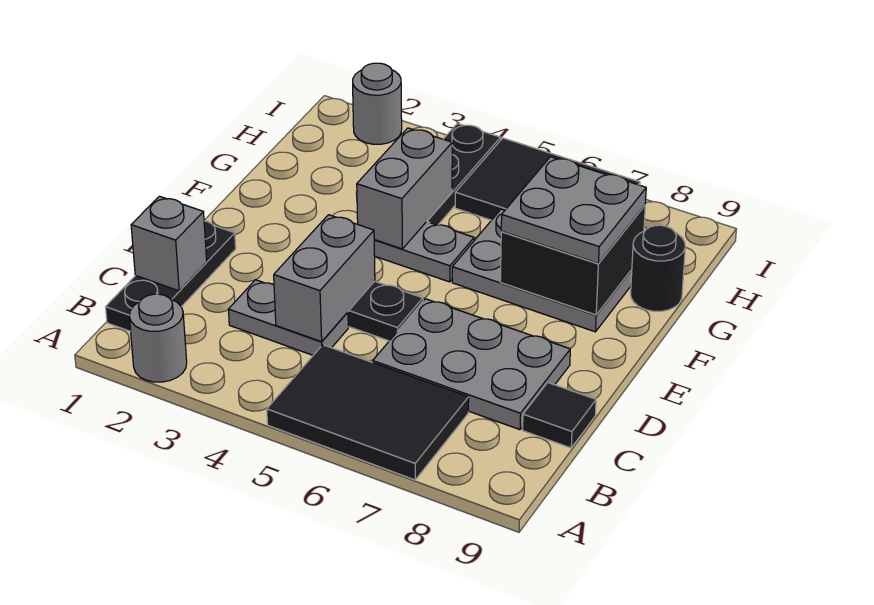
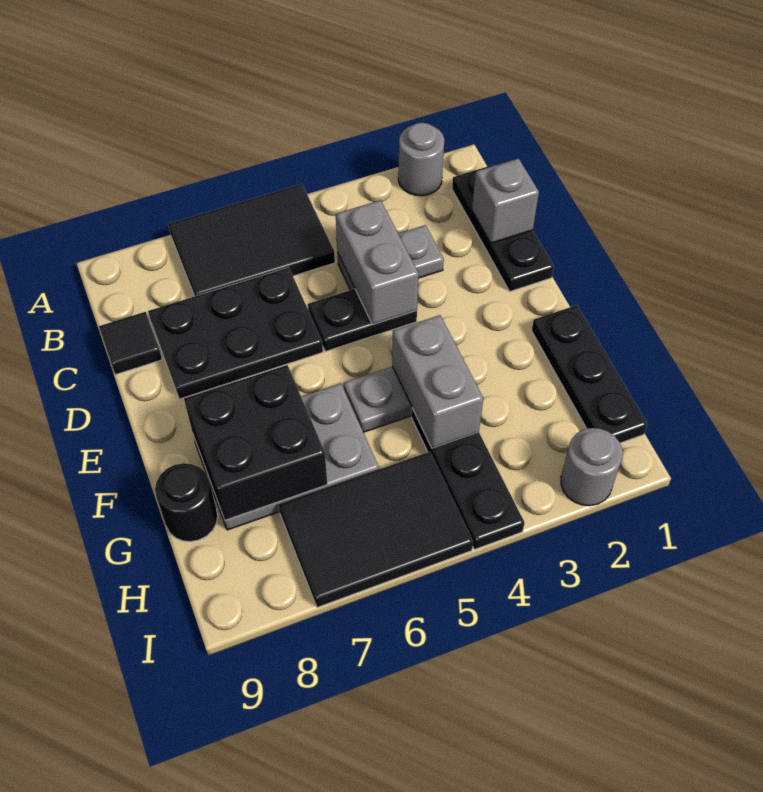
grey plate C6:D8 level 1 -> black plate C6:D8 level 1
none -> black plate F1:H1 level 1
grey plate F7:G8 level 3 -> none

